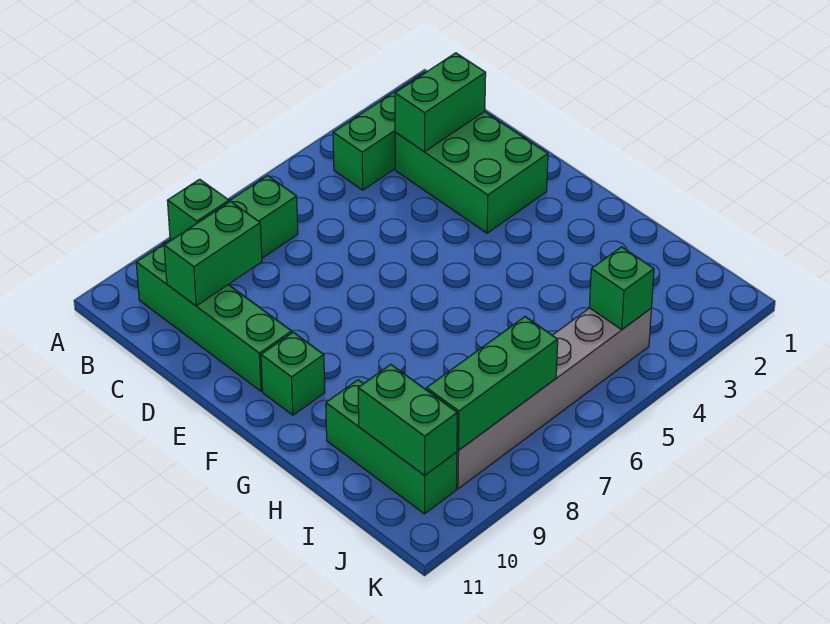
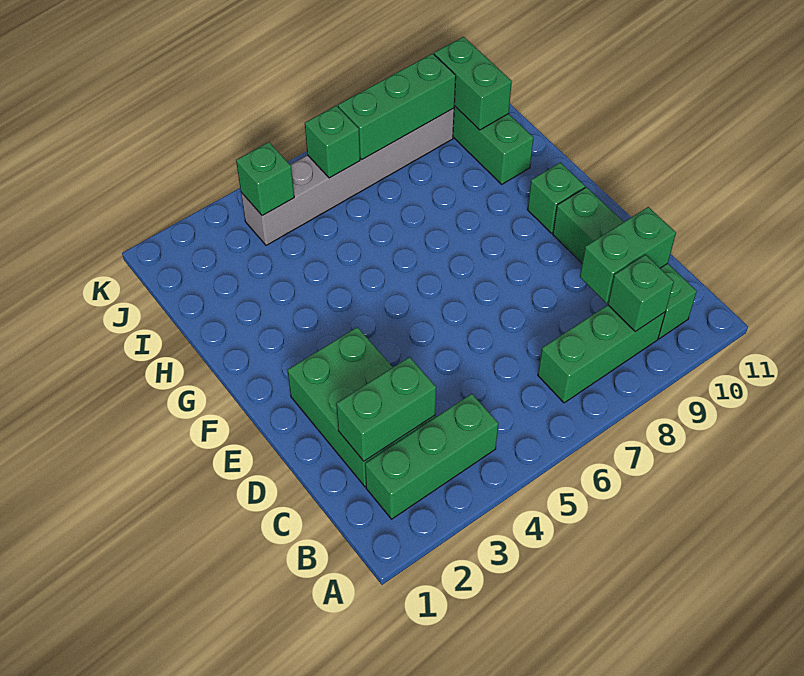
none -> green brick J6 level 2

